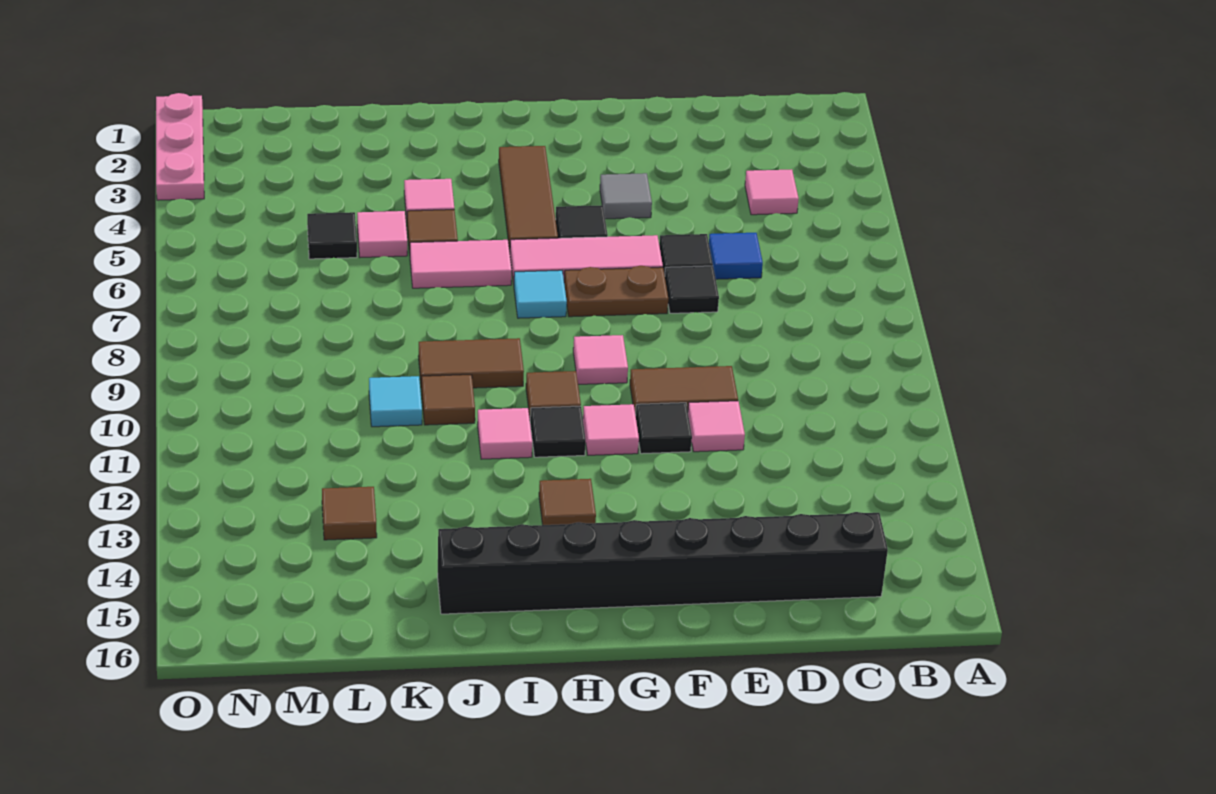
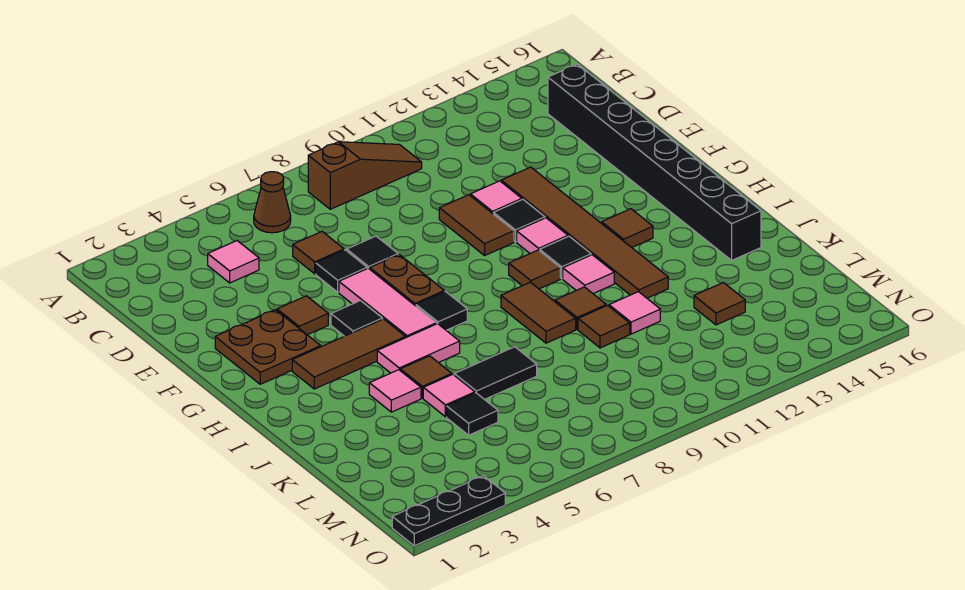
none -> brown cone B6 level 1
none -> brown slope B8:B10 level 1 top 8
blue tile D6 level 1 -> brown tile D6 level 1
none -> brown tile E12:J12 level 1
none -> brown plate F2:G3 level 1
grey tile F4 level 1 -> brown tile F4 level 1
pink tile G9 level 1 -> pink tile K11 level 1
cyan tile H7 level 1 -> black tile H7 level 1
pink tile I6:J6 level 1 -> pink tile I5:I6 level 1
none -> black tile K6:K7 level 1
cyan tile K10 level 1 -> brown tile K10 level 1
pink plate O1:O3 level 1 -> black plate O1:O3 level 1

